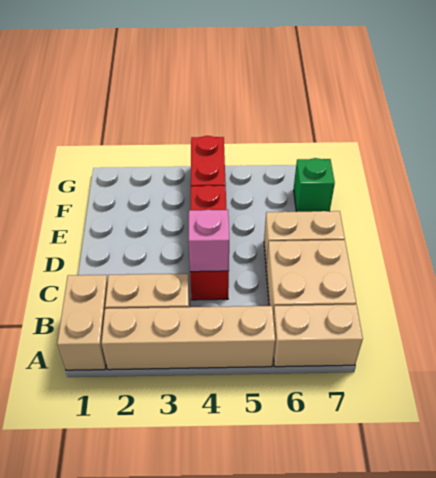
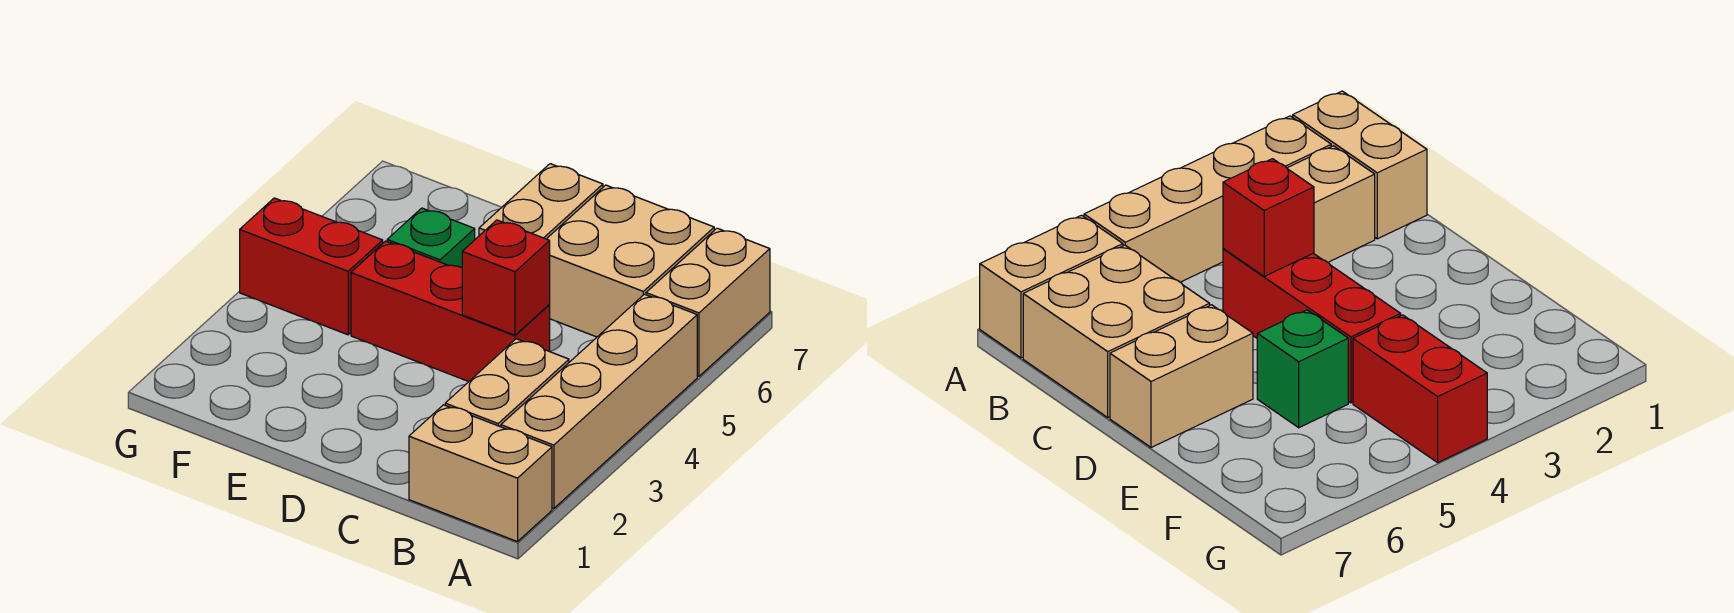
pink brick C4 level 2 -> red brick C4 level 2
green brick F7 level 1 -> green brick E5 level 1

